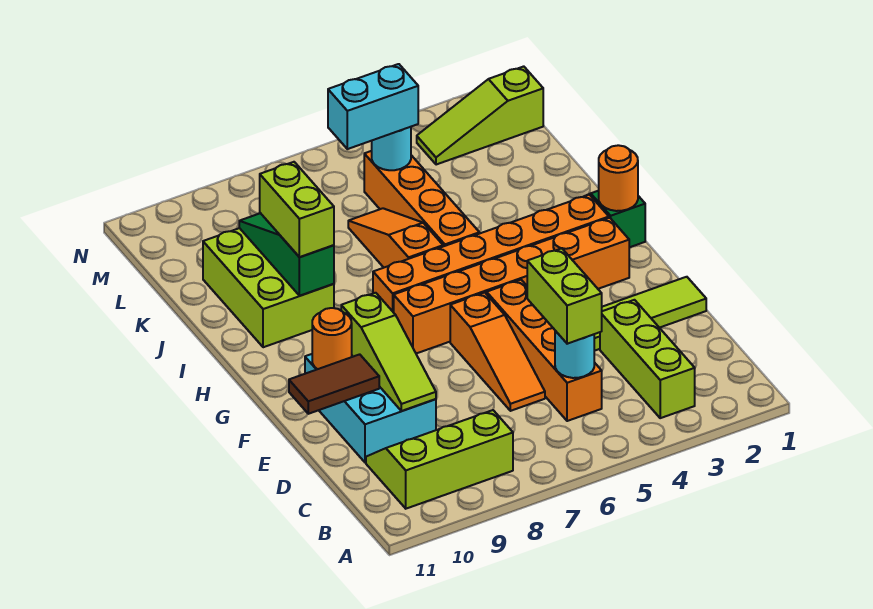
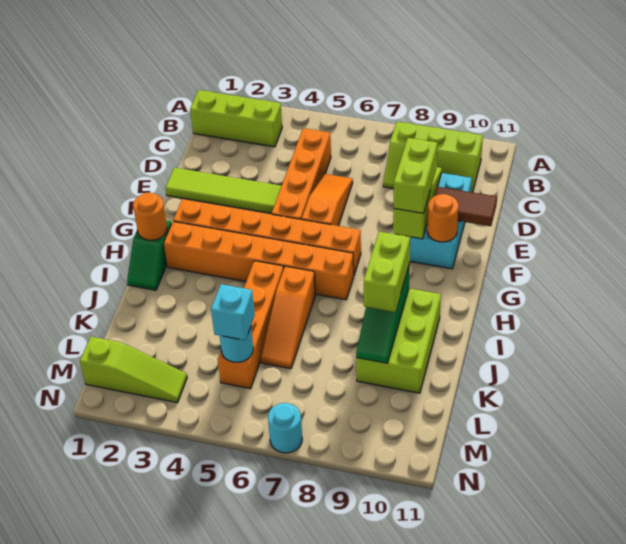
lime brick B3:D3 level 1 -> lime brick B1:B3 level 1
cyan round brick C5 level 2 -> cyan round brick N7 level 1
lime brick C5:D5 level 3 -> lime brick E9:F9 level 3
cyan brick L5:L6 level 3 -> cyan brick L5 level 3

